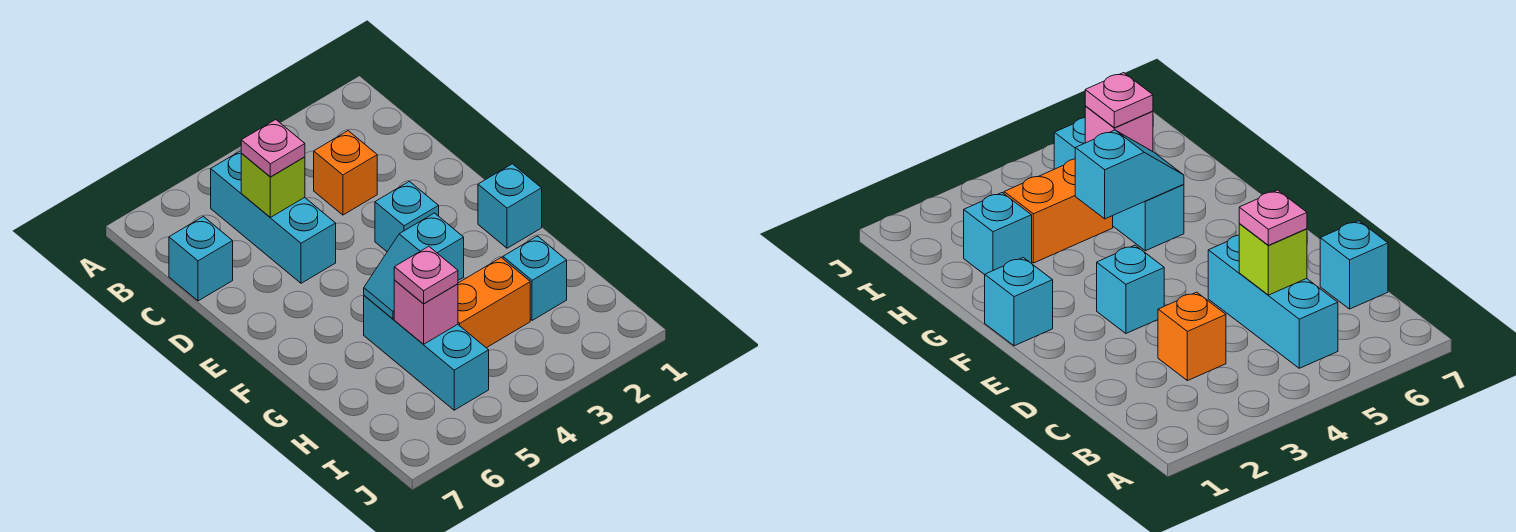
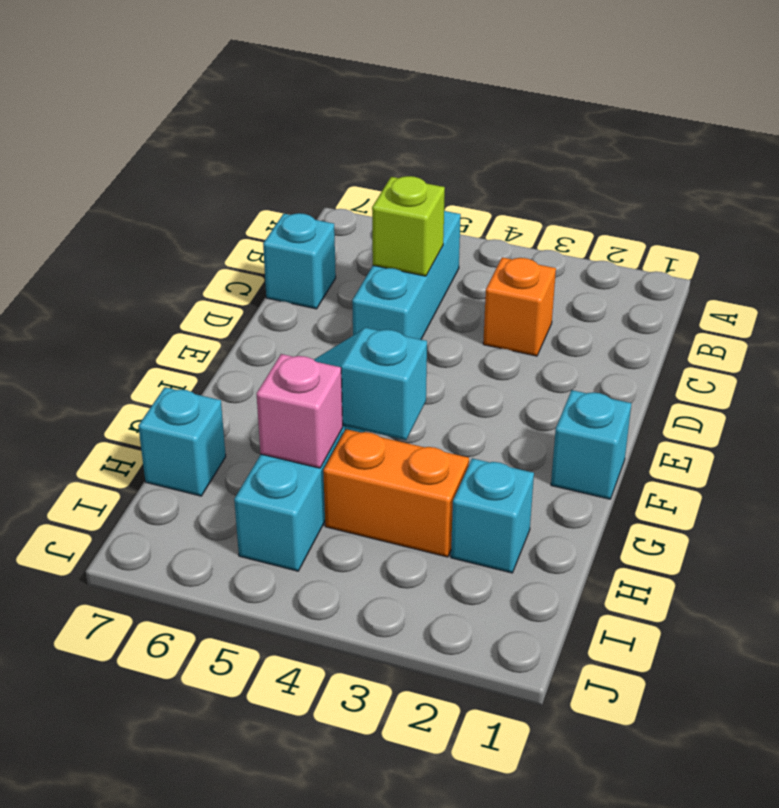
pink plate C5 level 3 -> none
cyan brick E3 level 1 -> cyan brick H7 level 1
pink plate H5 level 3 -> none

